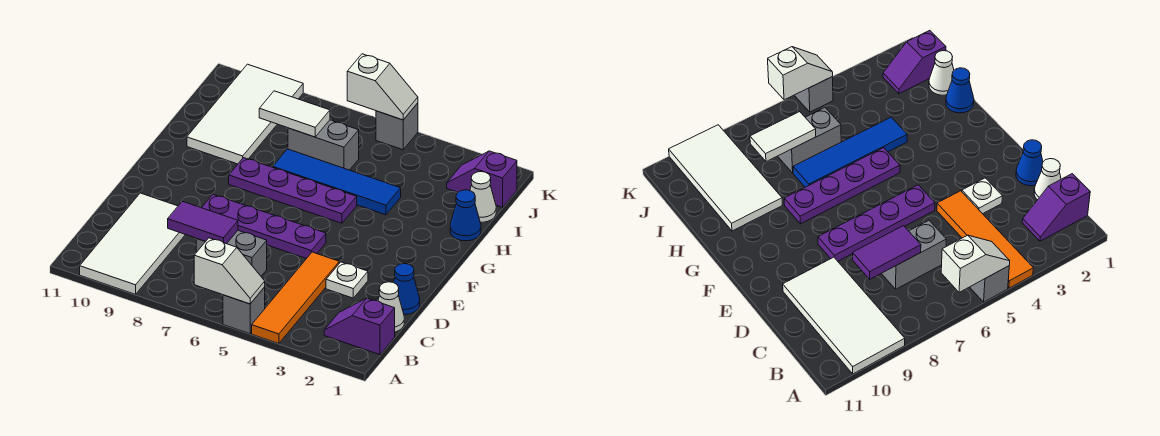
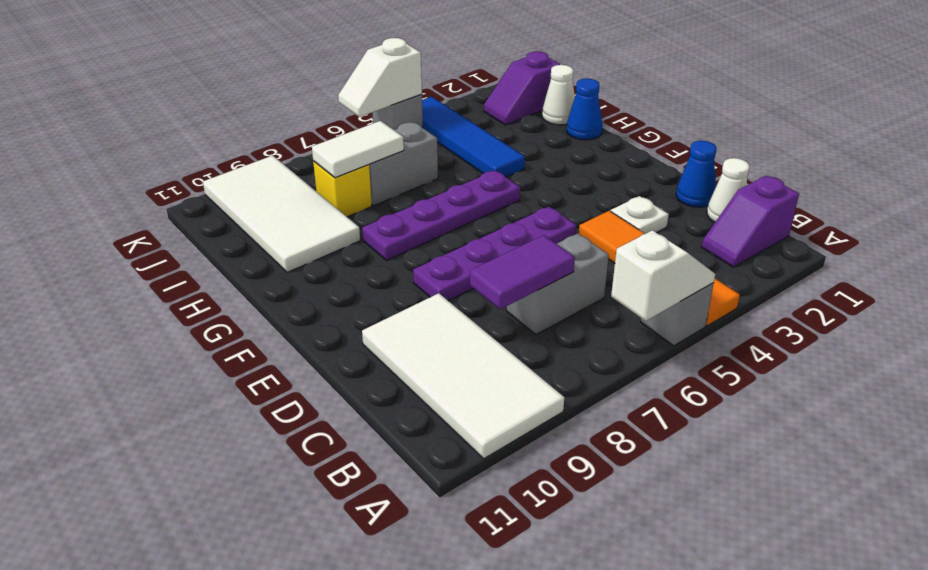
blue tile H4:H7 level 1 -> blue tile H4:K4 level 1
none -> yellow brick I8 level 1
white slope K5:K6 level 2 top 6 -> white slope K5:K6 level 2 top 5

